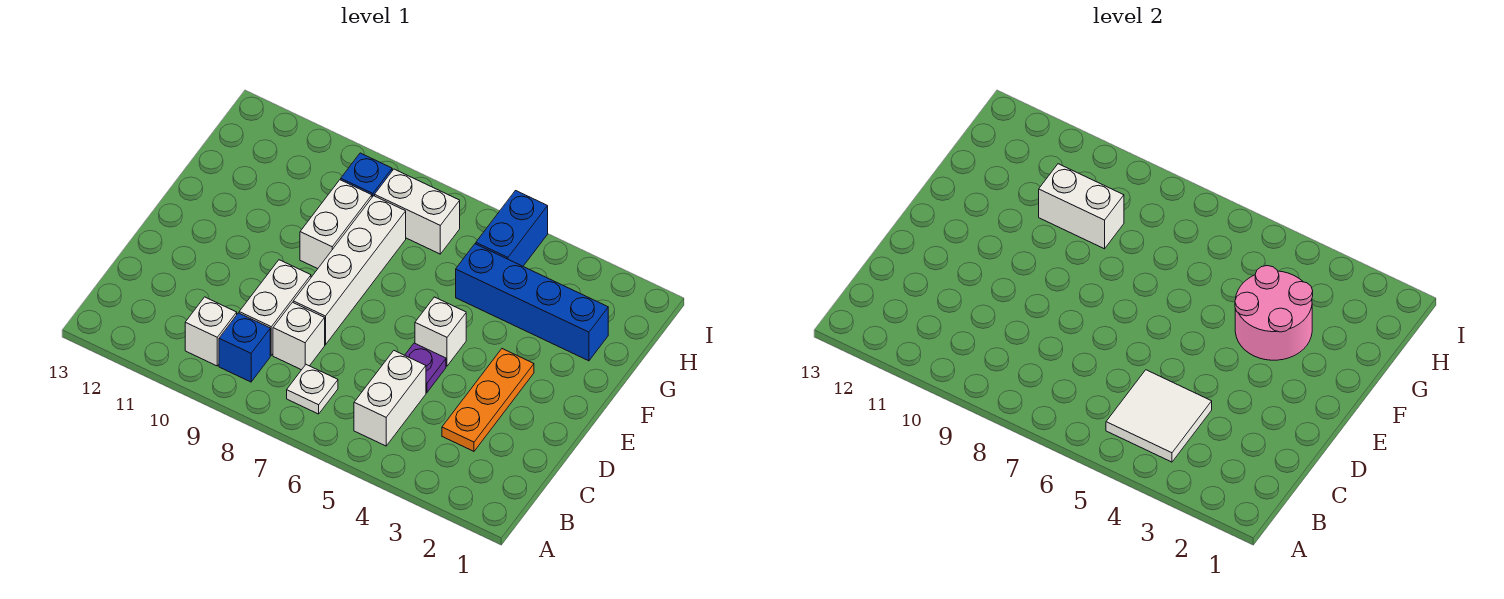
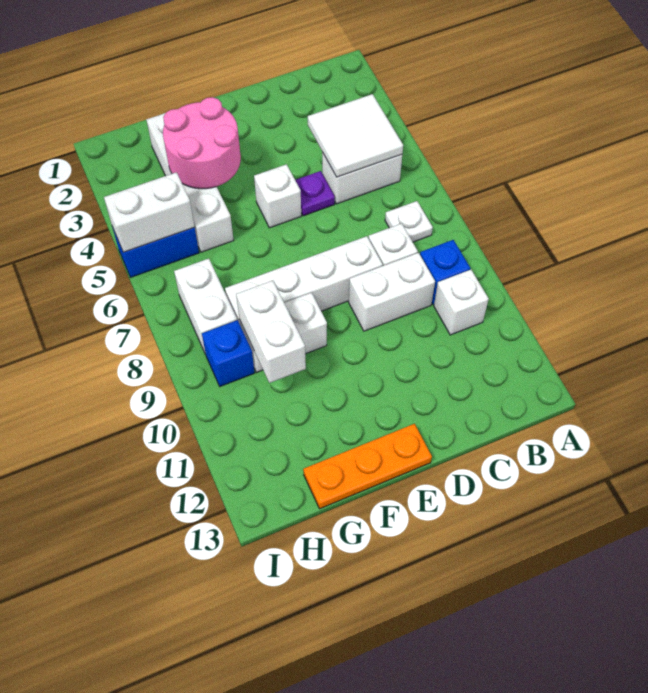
orange plate C3:E3 level 1 -> orange plate E13:G13 level 1
blue brick G2:G5 level 1 -> white brick G2:G5 level 1
none -> white brick H5:I5 level 2

